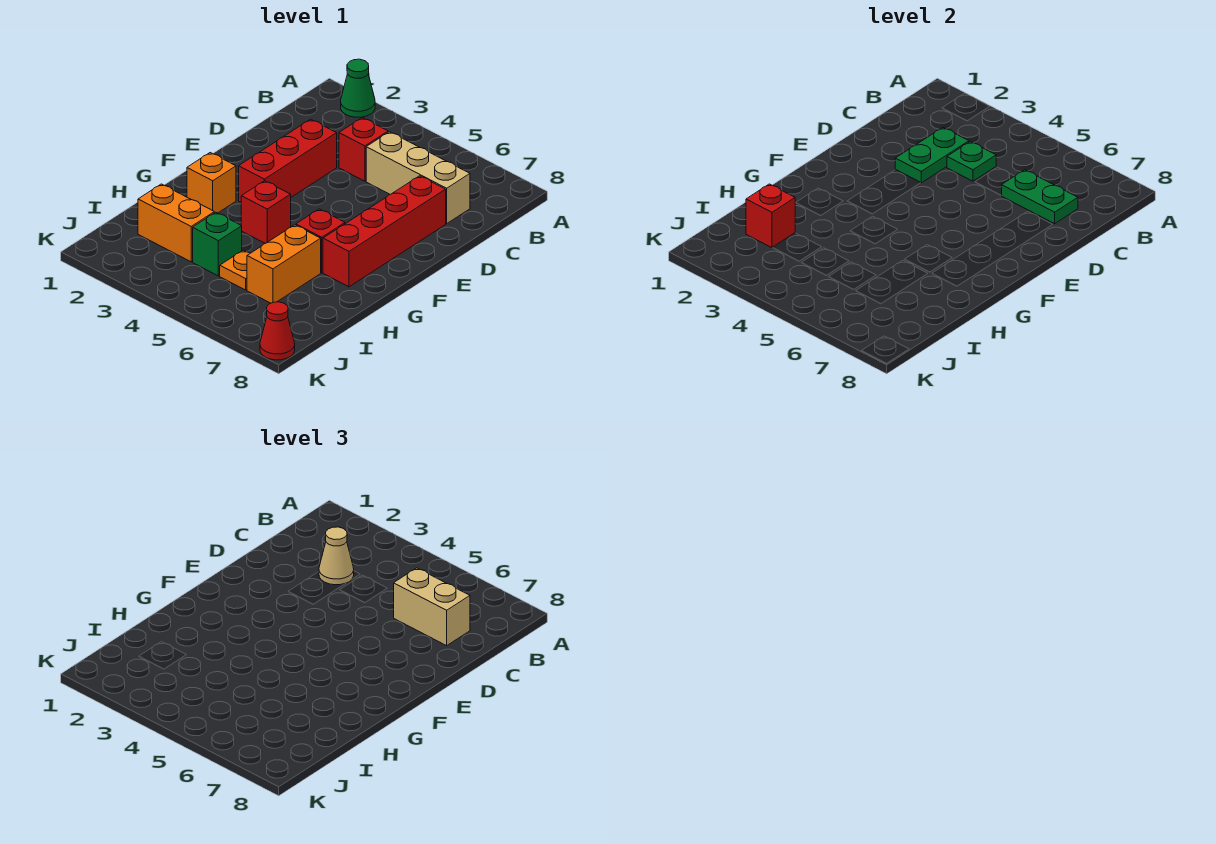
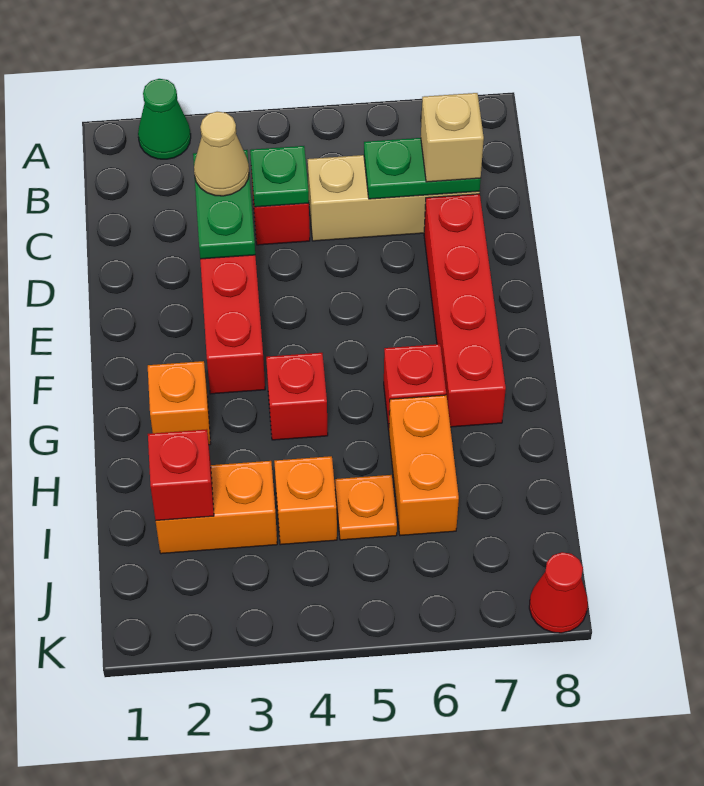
tan brick C6:C7 level 3 -> tan brick C7 level 3
green brick I4 level 1 -> orange brick I4 level 1

